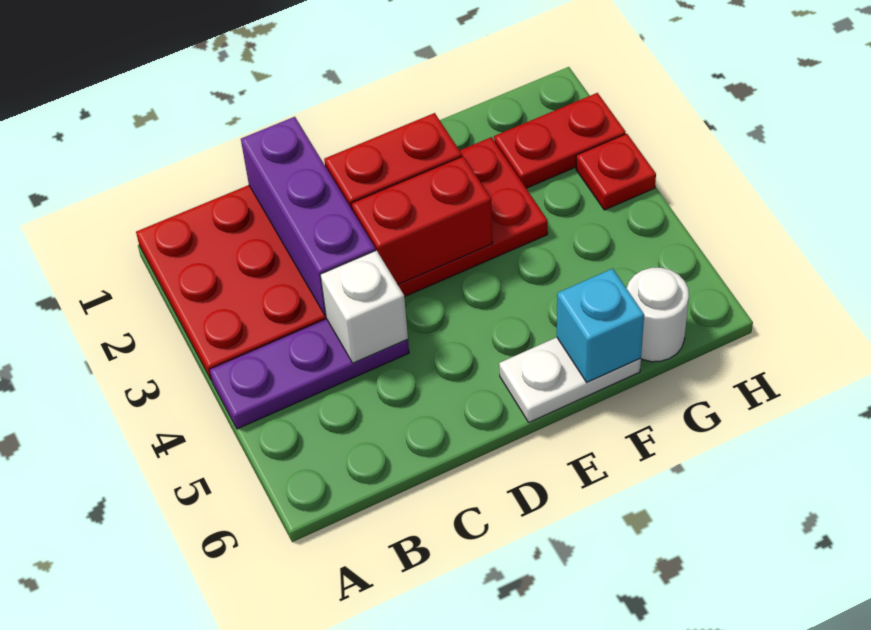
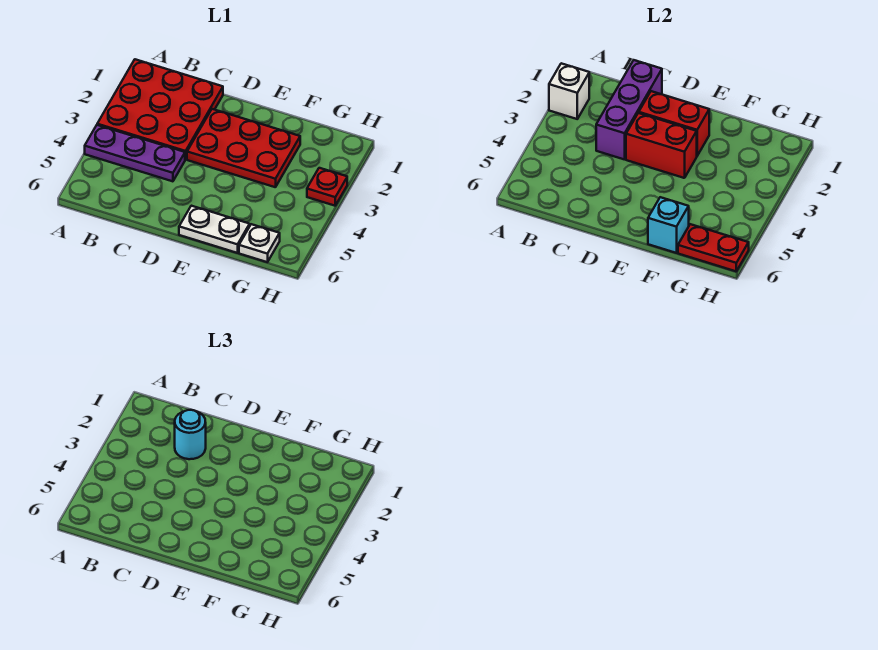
none -> cyan round brick C2 level 3
white brick C4 level 2 -> white brick A2 level 2
red plate G2:H2 level 1 -> red plate G6:H6 level 2
white round brick G6 level 1 -> white plate G6 level 1

